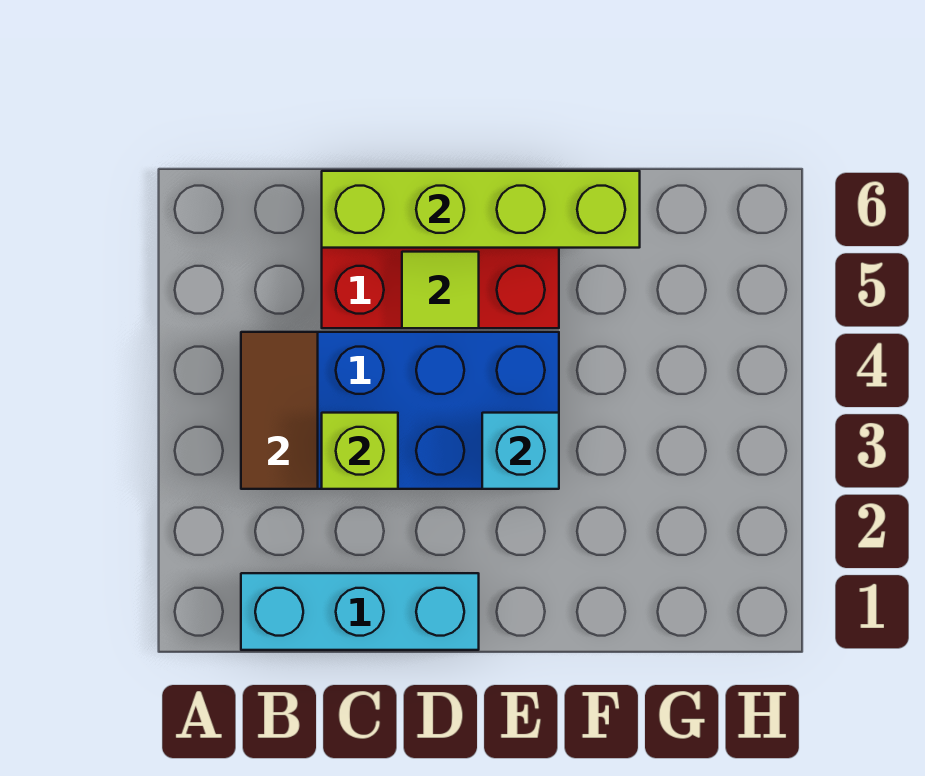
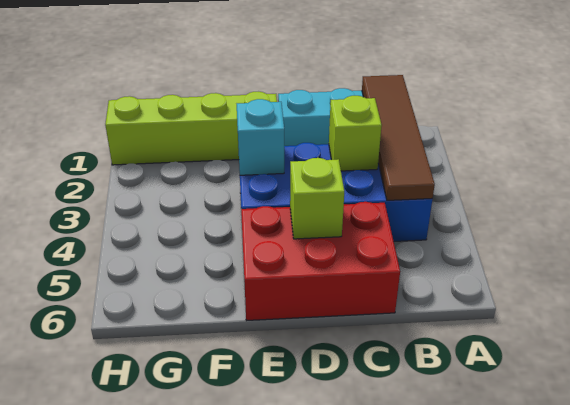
brown tile B3:B4 level 2 -> brown tile B1:B4 level 2
lime brick C6:F6 level 2 -> lime brick E1:H1 level 1
lime tile D5 level 2 -> lime brick D5 level 2

